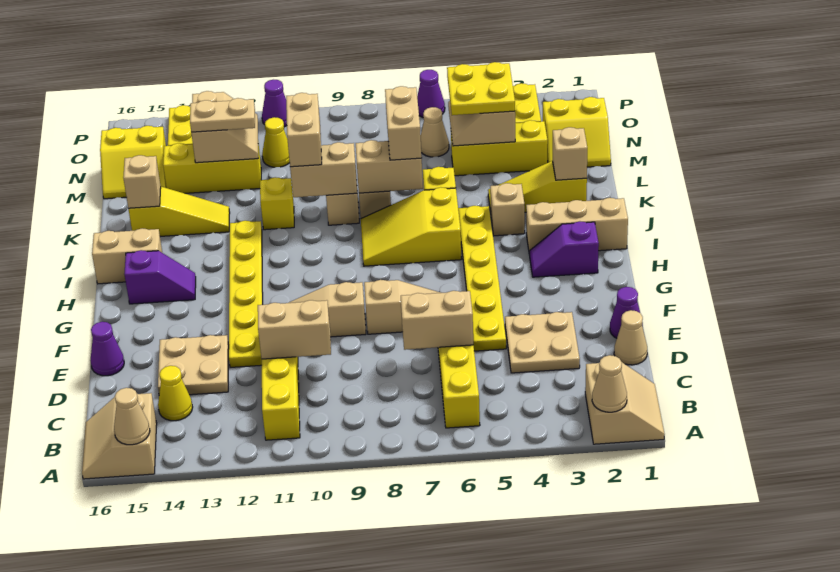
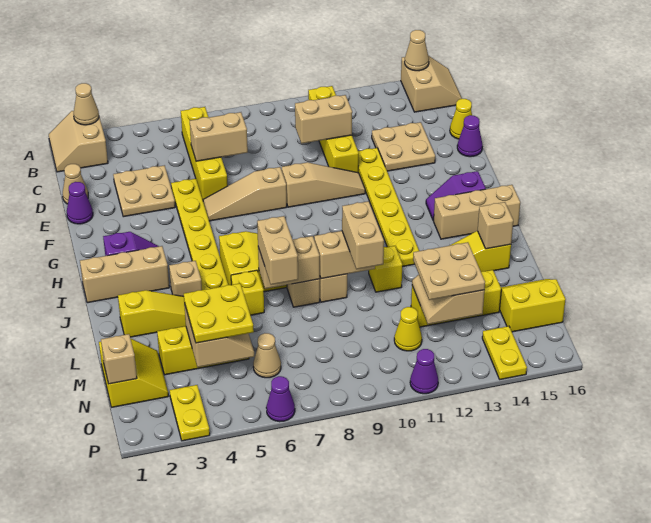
yellow cone C14 level 1 -> yellow cone D16 level 1
tan brick I15:I16 level 1 -> tan brick I14:I16 level 1
tan brick K2 level 2 -> tan brick N1 level 2
yellow slope M1:N2 level 1 top N -> yellow slope M1:N2 level 1 top 1
tan plate M12:M13 level 3 -> tan plate M12:N13 level 3

